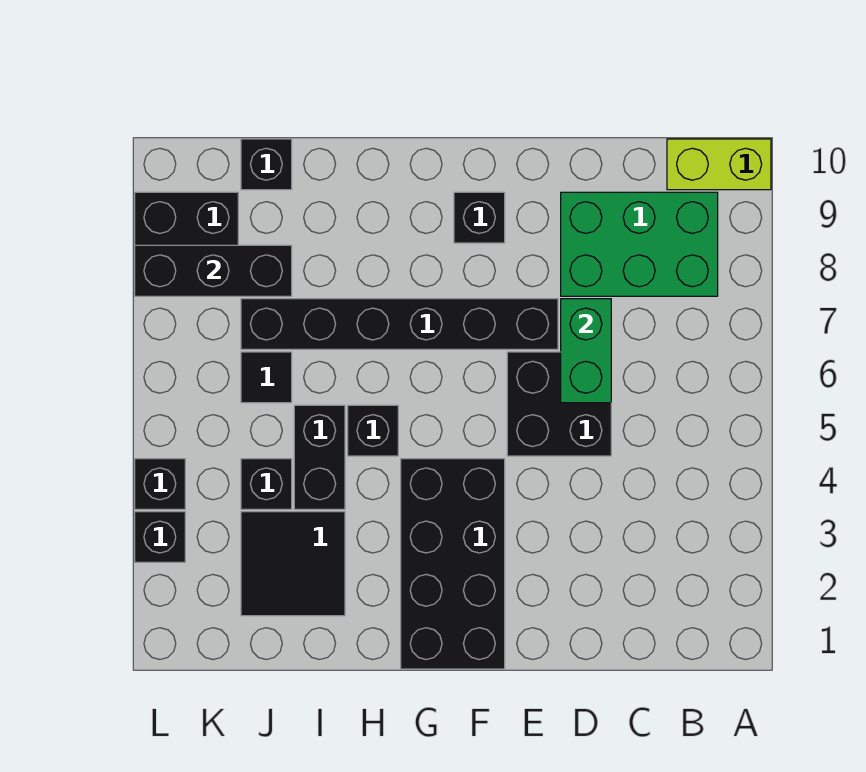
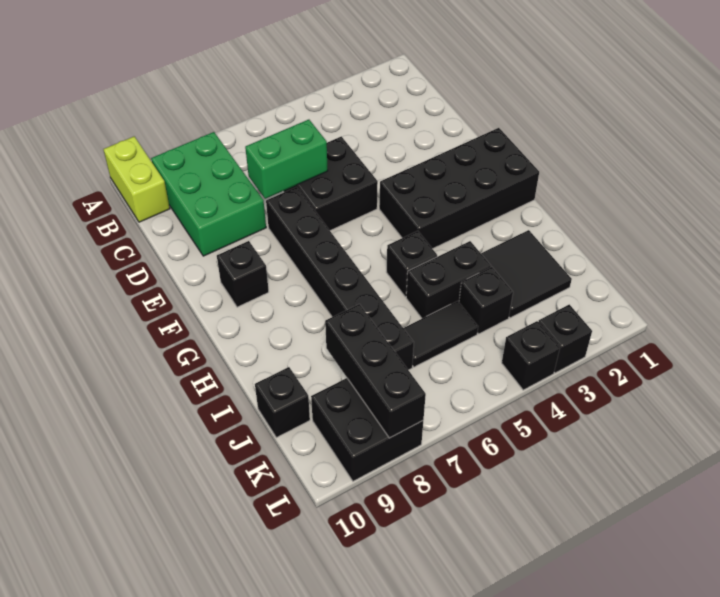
black tile J6 level 1 -> black tile J5:J6 level 1

